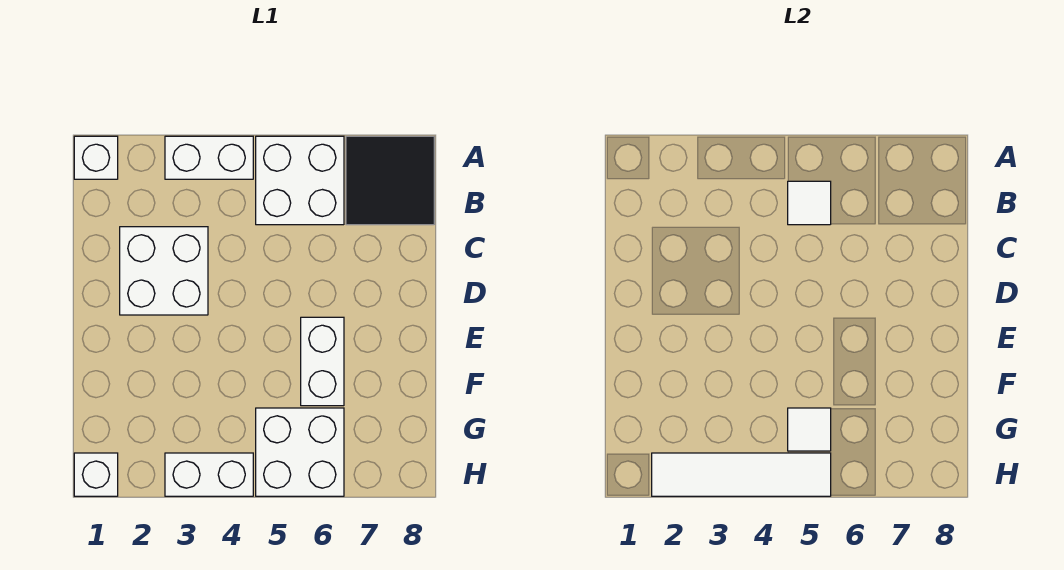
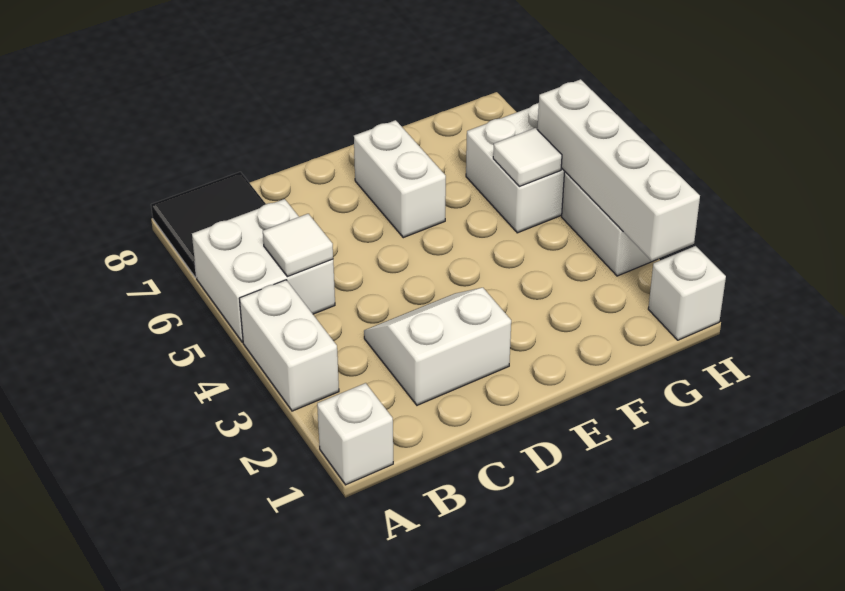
white brick C2:D3 level 1 -> white slope C2:D3 level 1 top 2
white brick E6:F6 level 1 -> white brick E6:E7 level 1
white tile H2:H5 level 2 -> white brick H2:H5 level 2

